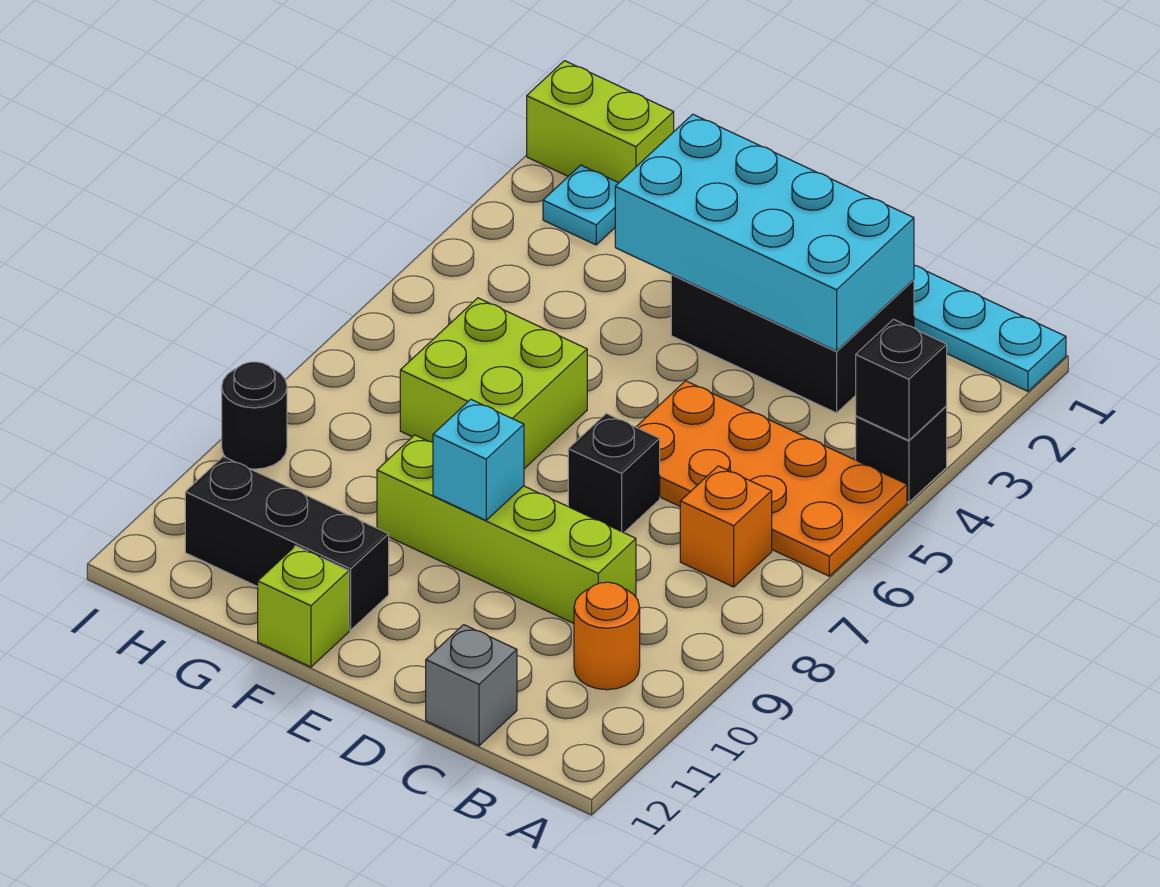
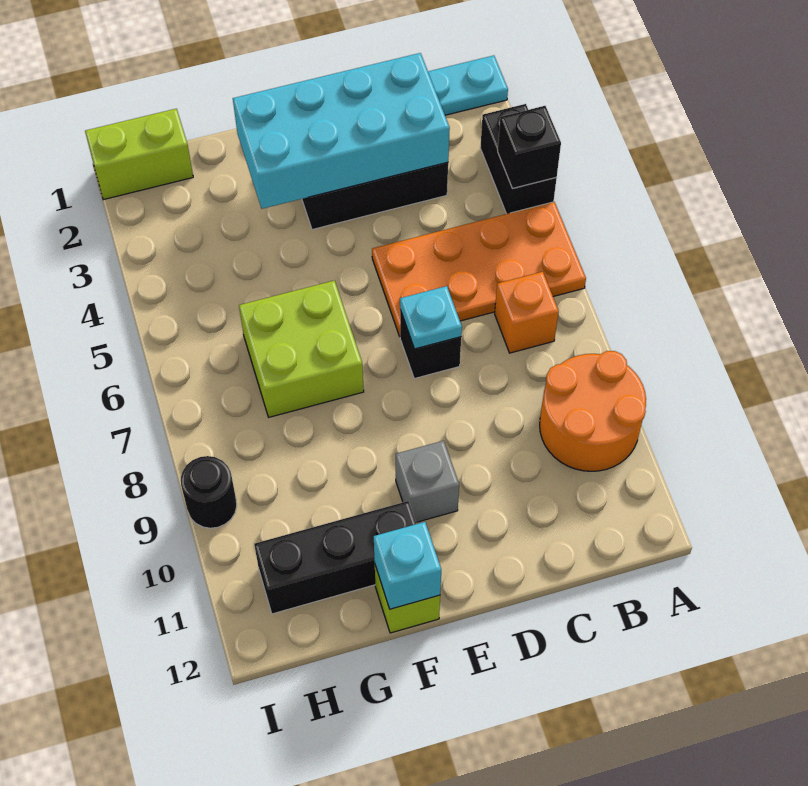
black brick A4 level 1 -> black brick A3:A4 level 1
orange round brick B10 level 1 -> orange round brick A9:B10 level 1
lime brick C9:F9 level 1 -> none
grey brick C12 level 1 -> grey brick E10 level 1
cyan brick E9 level 2 -> cyan brick F12 level 2
cyan plate H2 level 1 -> cyan plate D7 level 2

